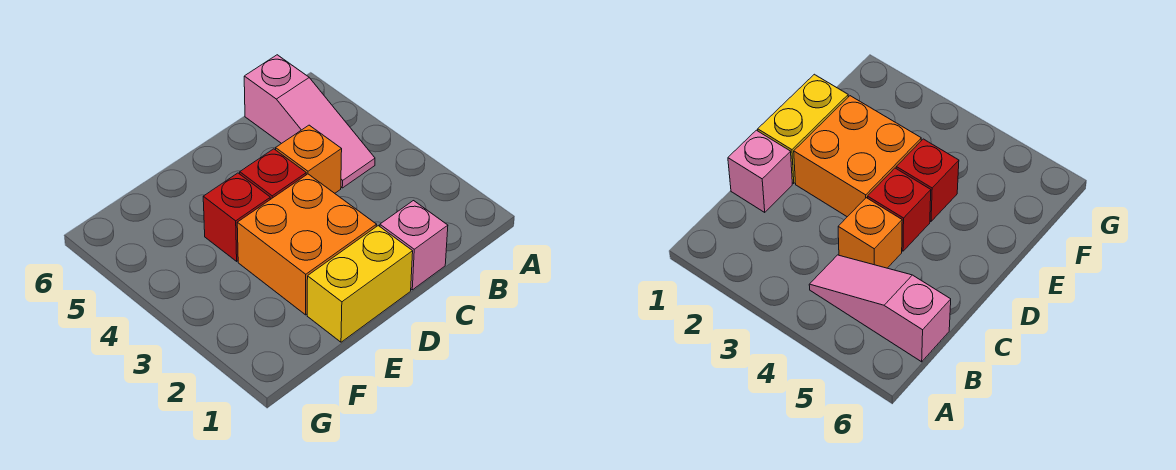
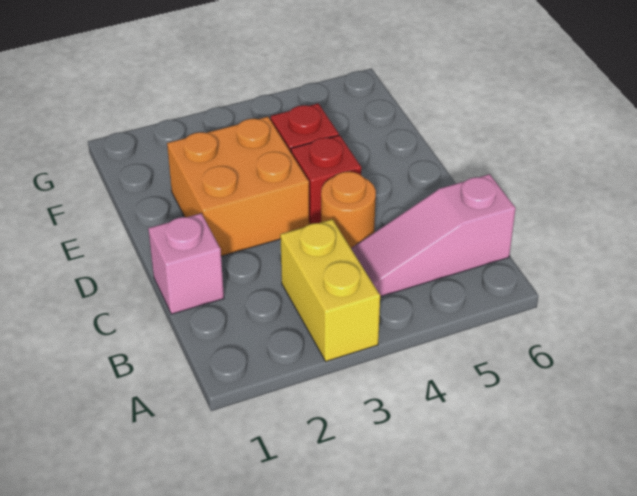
orange brick C4 level 1 -> orange round brick C4 level 1
yellow brick D1:E1 level 1 -> yellow brick A3:B3 level 1

